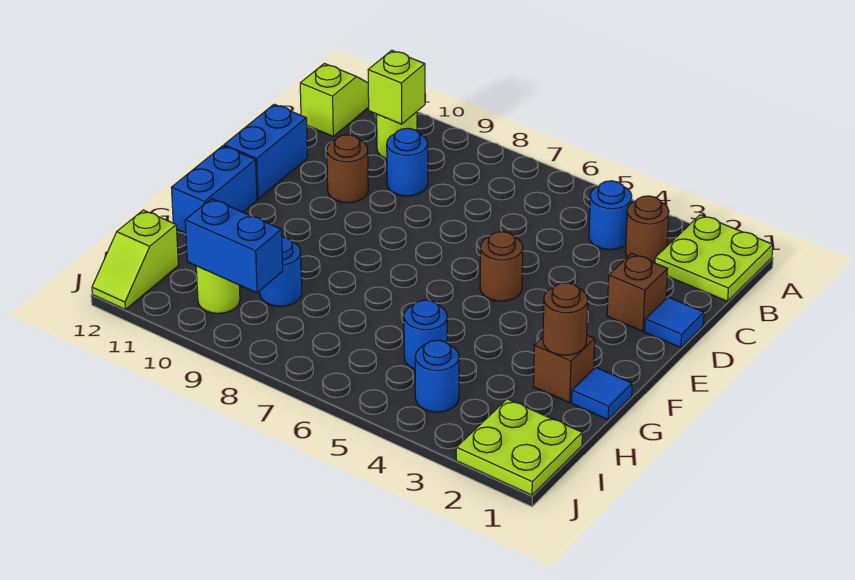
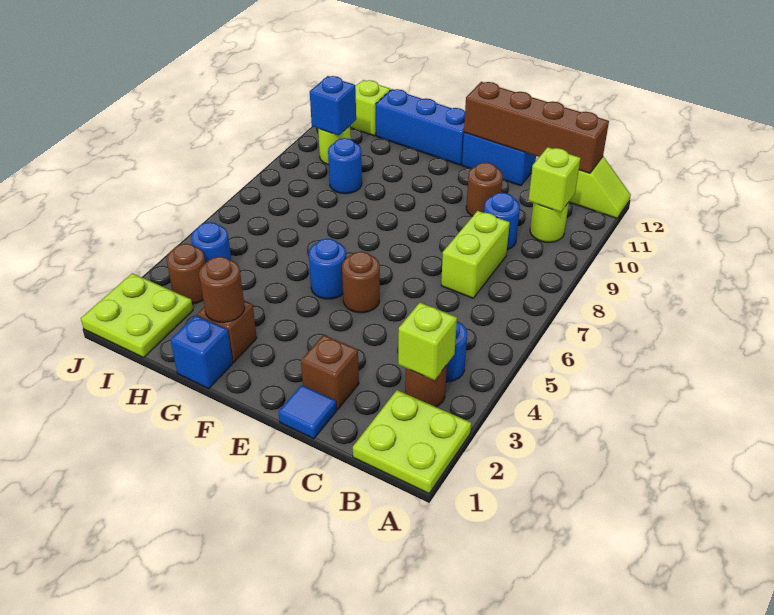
none -> lime brick B3 level 2
none -> brown brick B12:E12 level 2
none -> lime brick C7:C8 level 1
blue brick F12:G12 level 1 -> blue brick F12:H12 level 1
blue tile G1 level 1 -> blue brick G1 level 1
blue round brick H5 level 1 -> blue round brick F5 level 1
none -> brown round brick I3 level 1
blue brick I9:I10 level 2 -> blue brick I10 level 2

